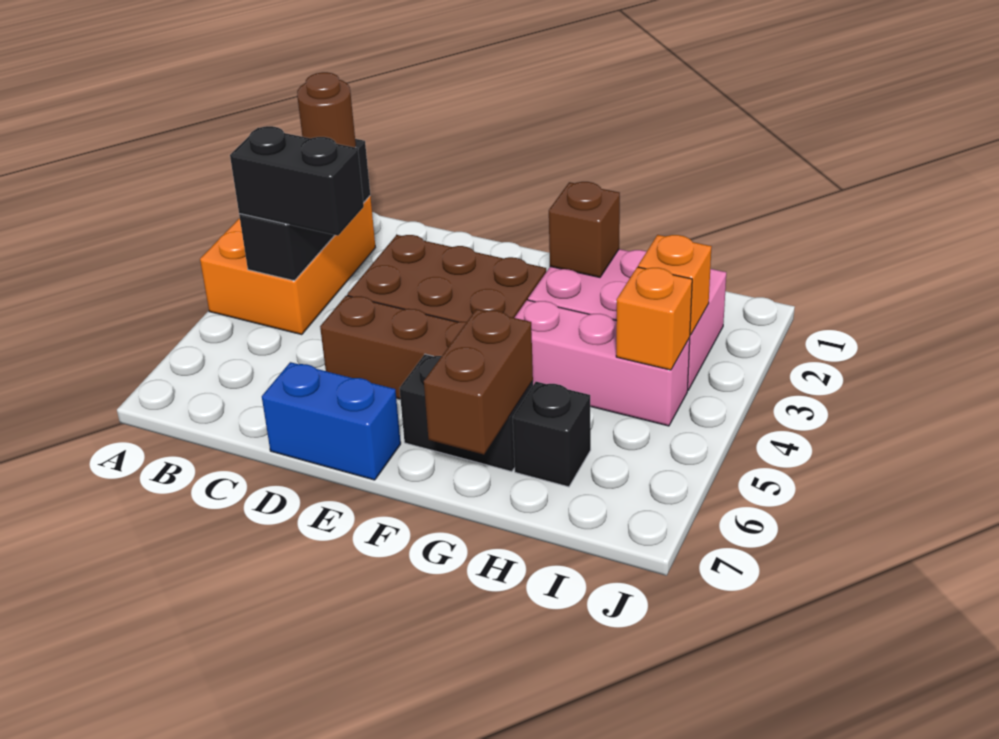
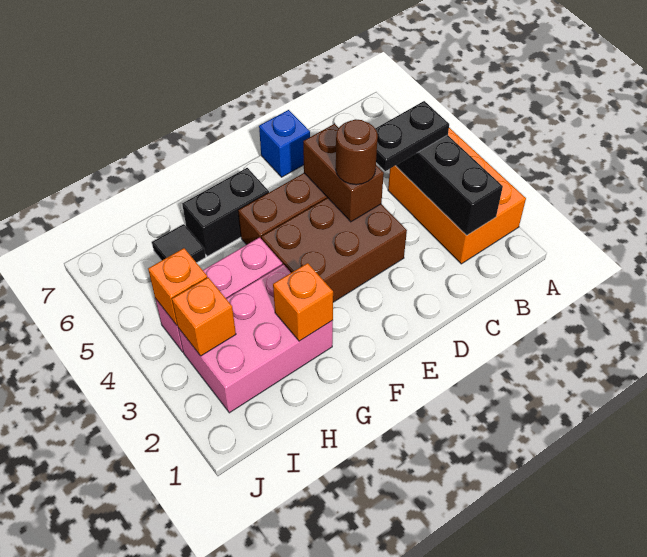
brown round brick B2 level 3 -> brown round brick D4 level 3
black brick B4:C4 level 3 -> black plate B4:C4 level 3
blue brick D7:E7 level 1 -> blue brick D7 level 1
brown brick G2 level 2 -> orange brick G2 level 2
brown brick G6:G7 level 2 -> brown brick D4:D5 level 2
black brick H6 level 1 -> black tile H6 level 1

